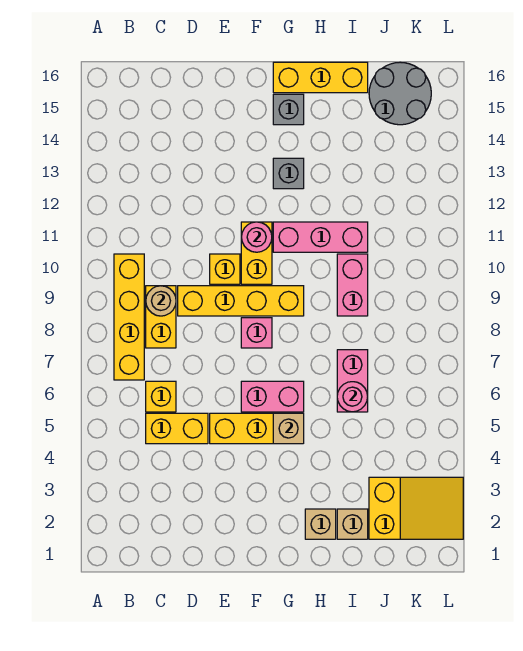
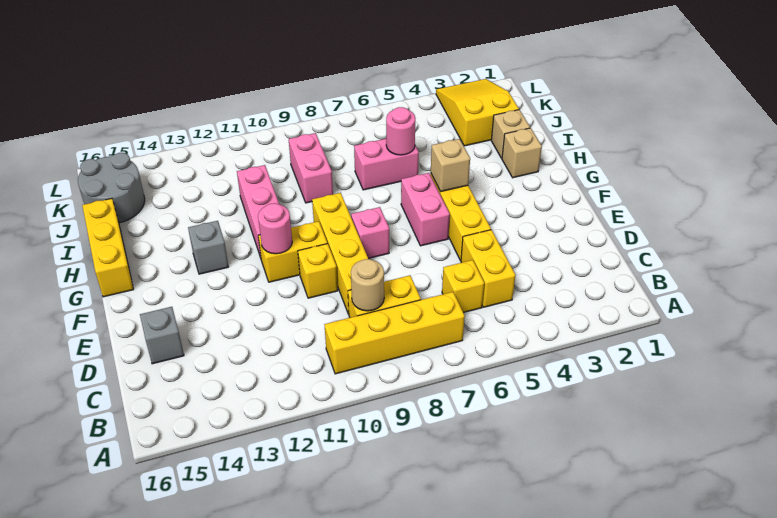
grey brick G15 level 1 -> grey brick D15 level 1
pink brick I9:I10 level 1 -> pink brick I9:J9 level 1

